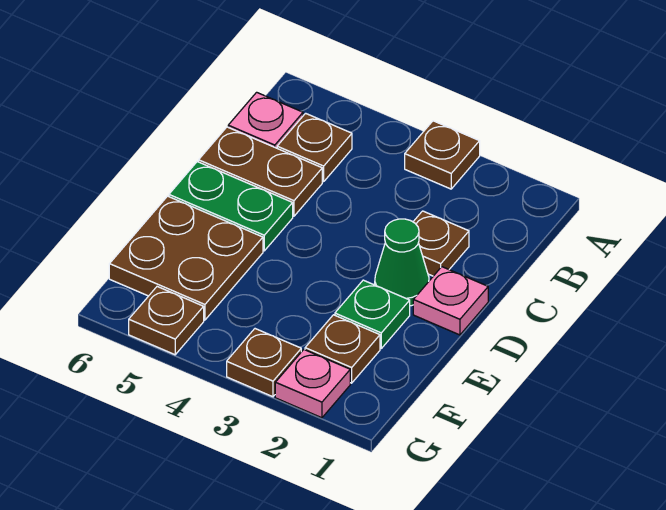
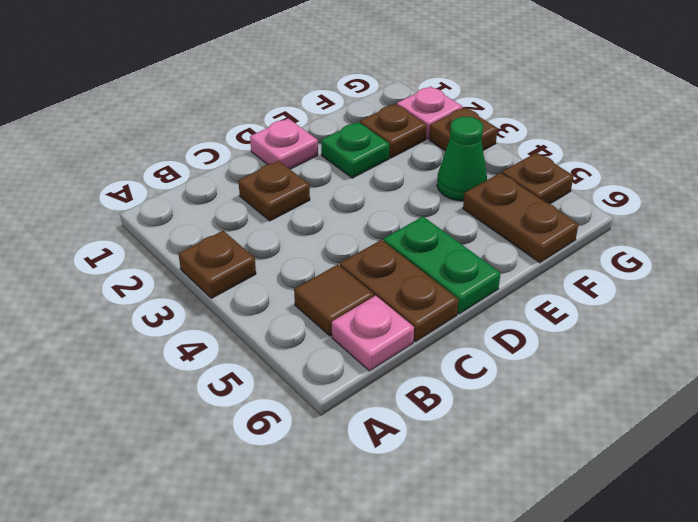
brown plate B5 level 1 -> brown tile B5 level 1
green cone D2 level 1 -> green cone F4 level 1
brown plate E5:F6 level 1 -> brown plate F5:F6 level 1

